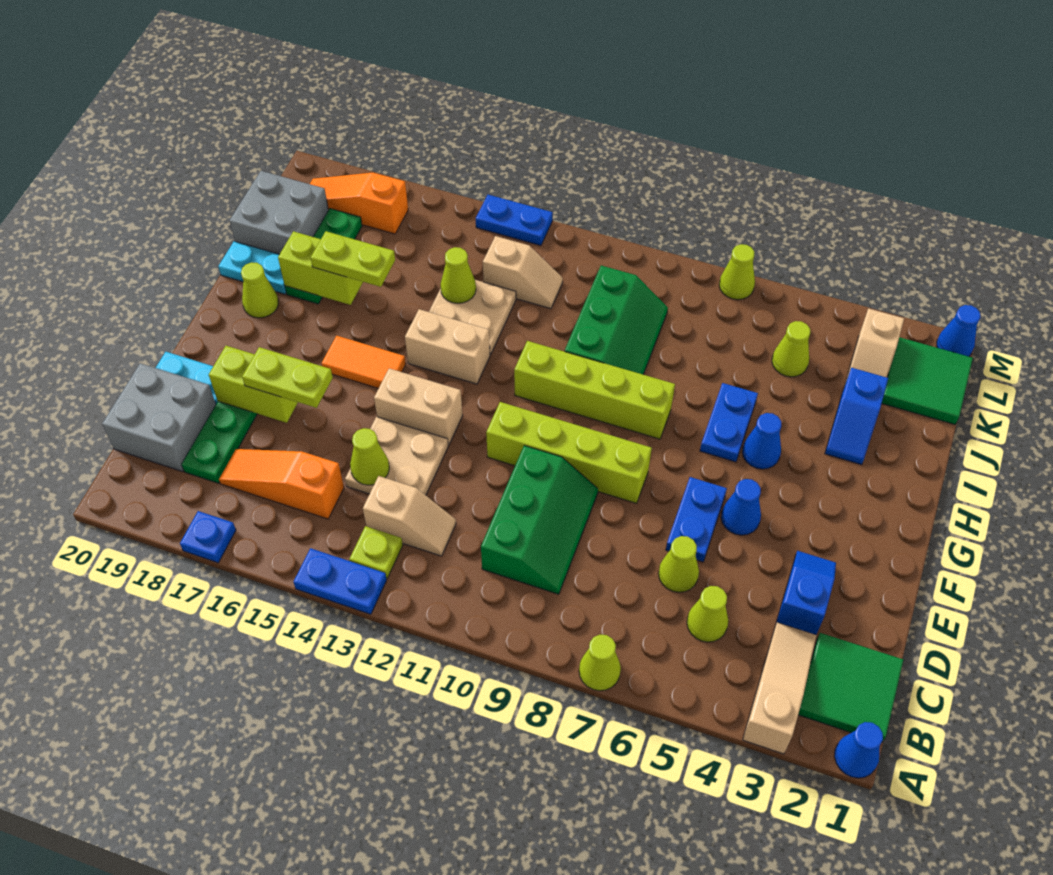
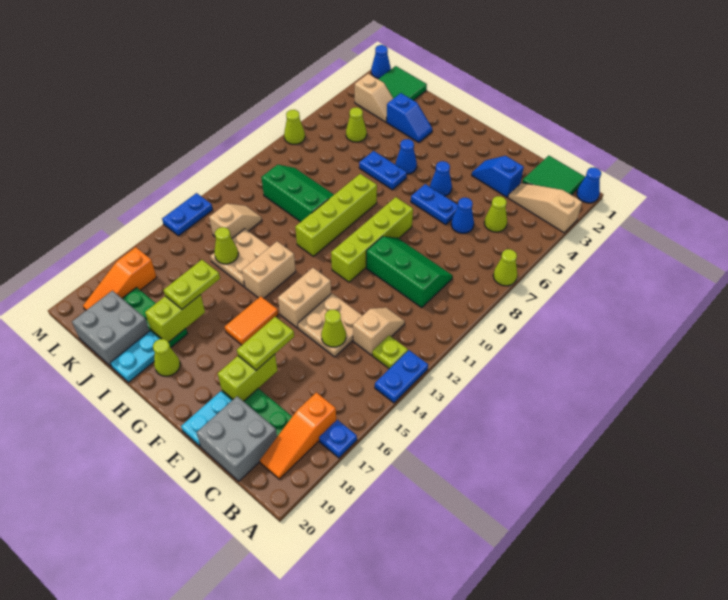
orange slope C15:C17 level 1 top 15 -> orange slope B17:B19 level 1 top 17
lime cone D6 level 1 -> blue cone D6 level 1

